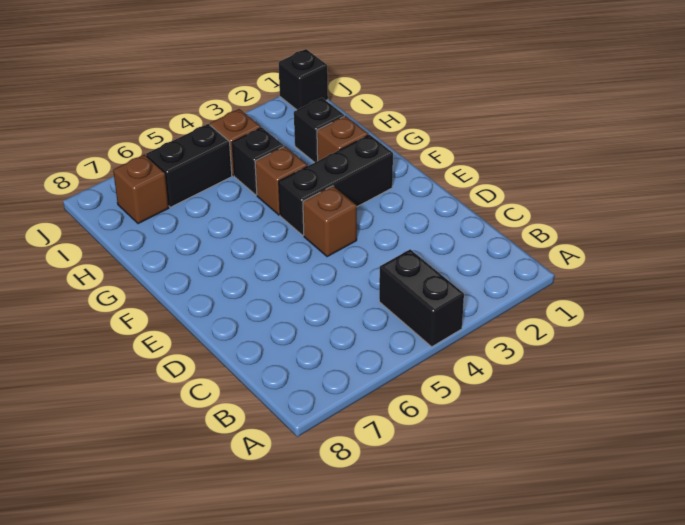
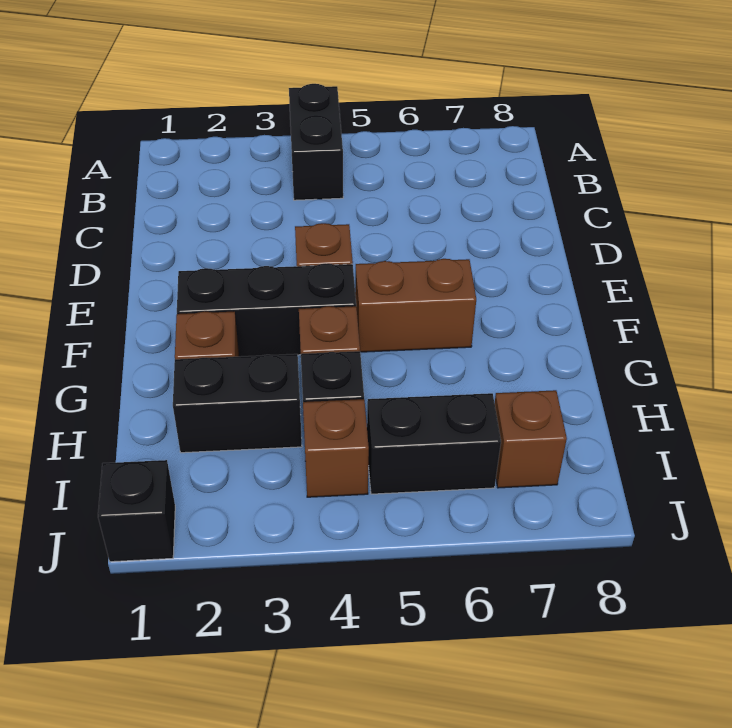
none -> brown brick F5:F6 level 1
black brick H2 level 1 -> black brick H2:H3 level 1

